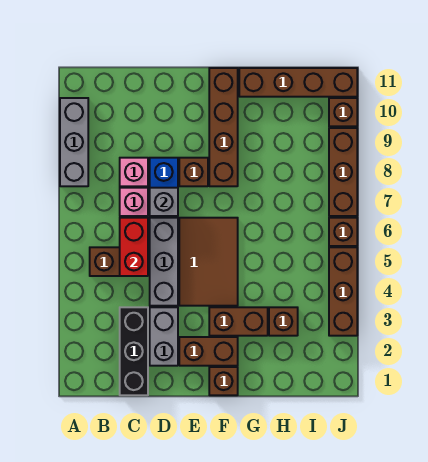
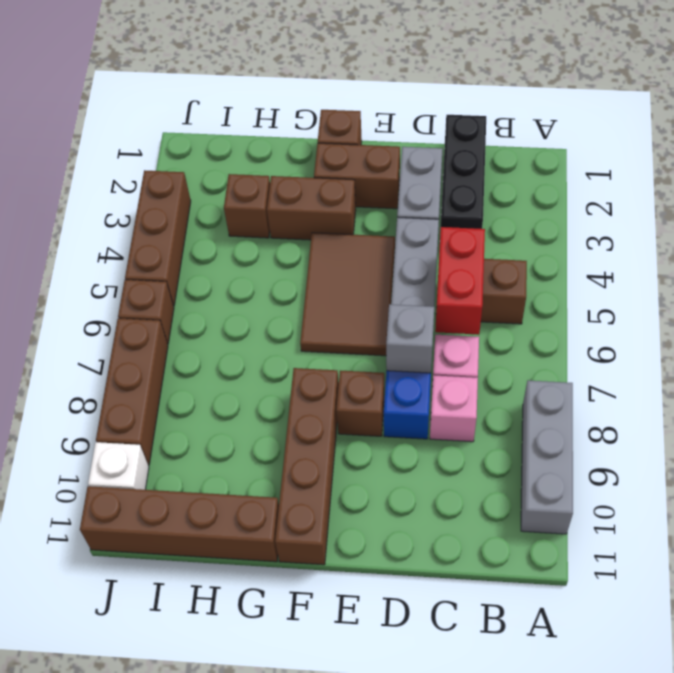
brown brick J10 level 1 -> white brick J10 level 1

